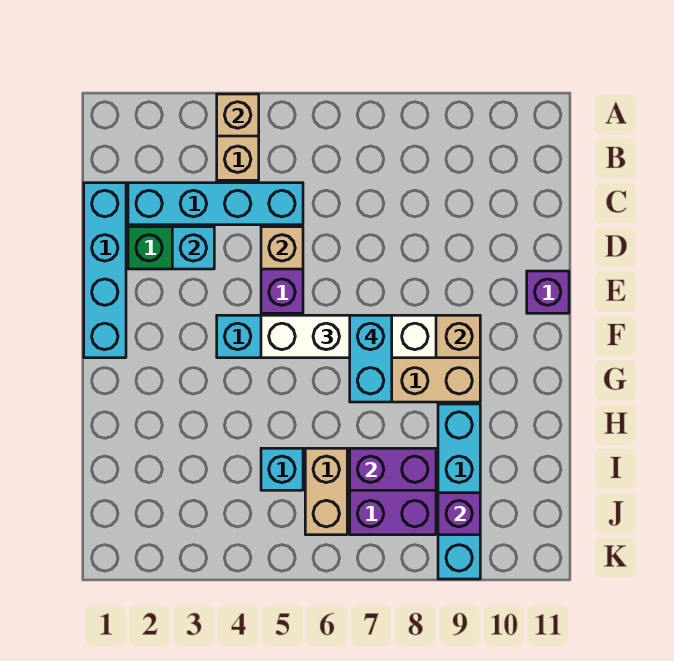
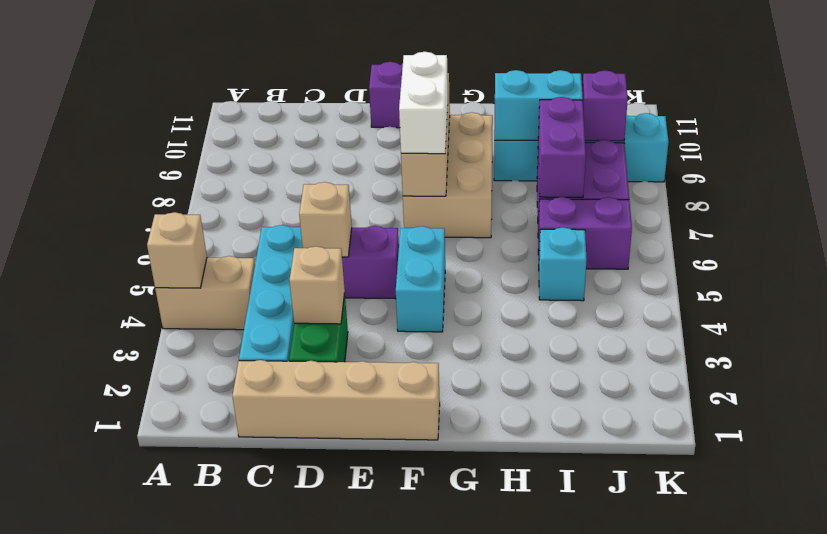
cyan brick C1:F1 level 1 -> tan brick C1:F1 level 1
cyan brick D3 level 2 -> tan brick D3 level 2
white brick F5:F8 level 3 -> white brick F7:F8 level 3
cyan brick F7:G7 level 4 -> cyan brick H9:I9 level 2
tan brick I6:J6 level 1 -> purple brick I6:J6 level 1

